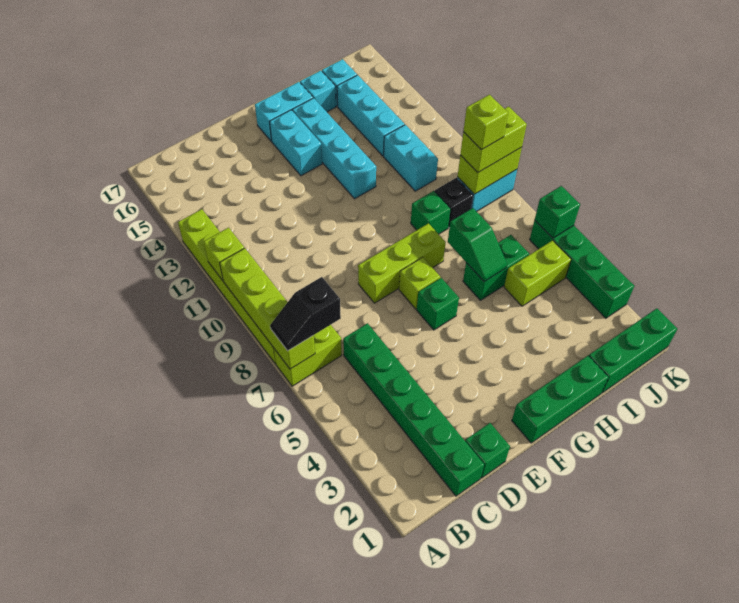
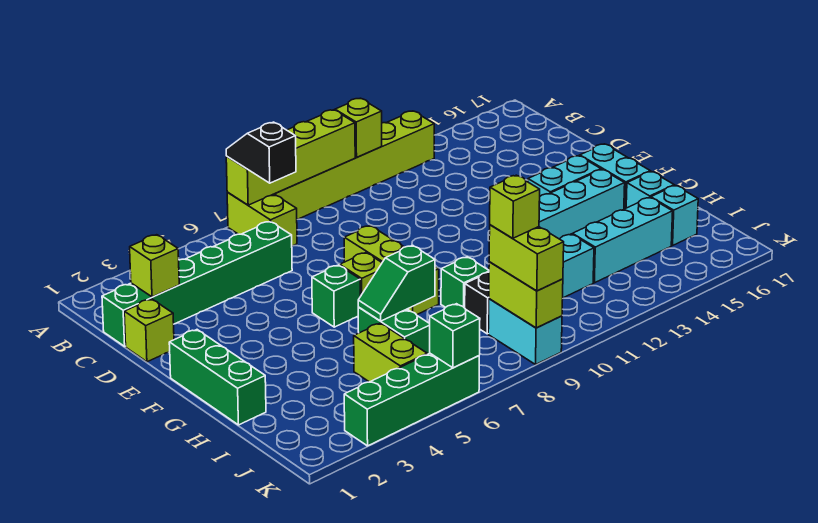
none -> lime brick C2 level 2
green brick D1 level 1 -> lime brick D1 level 1
green brick I1:K1 level 1 -> none

